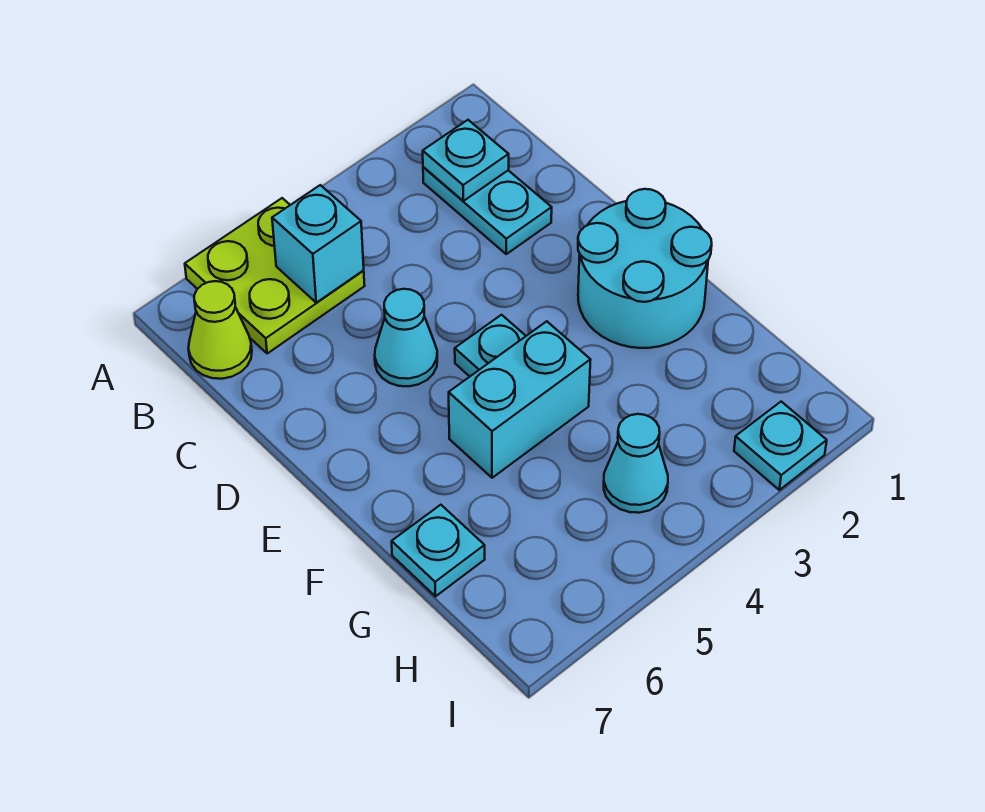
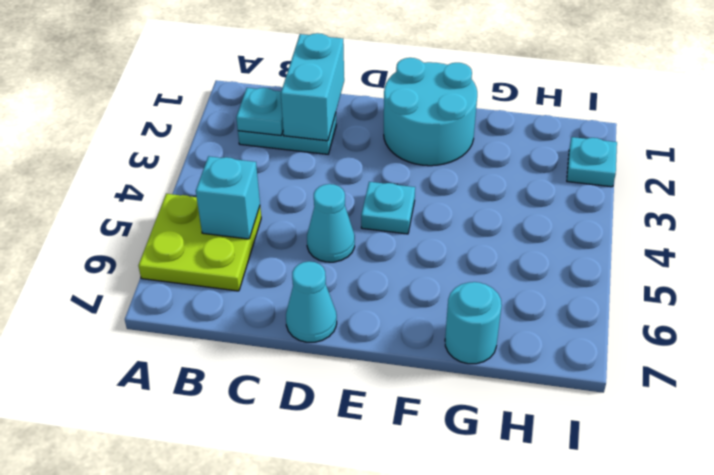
lime cone B7 level 1 -> none
cyan brick F4:F5 level 1 -> cyan brick C1:C2 level 2
cyan plate G7 level 1 -> cyan round brick G7 level 1
cyan cone H4 level 1 -> cyan cone D7 level 1

